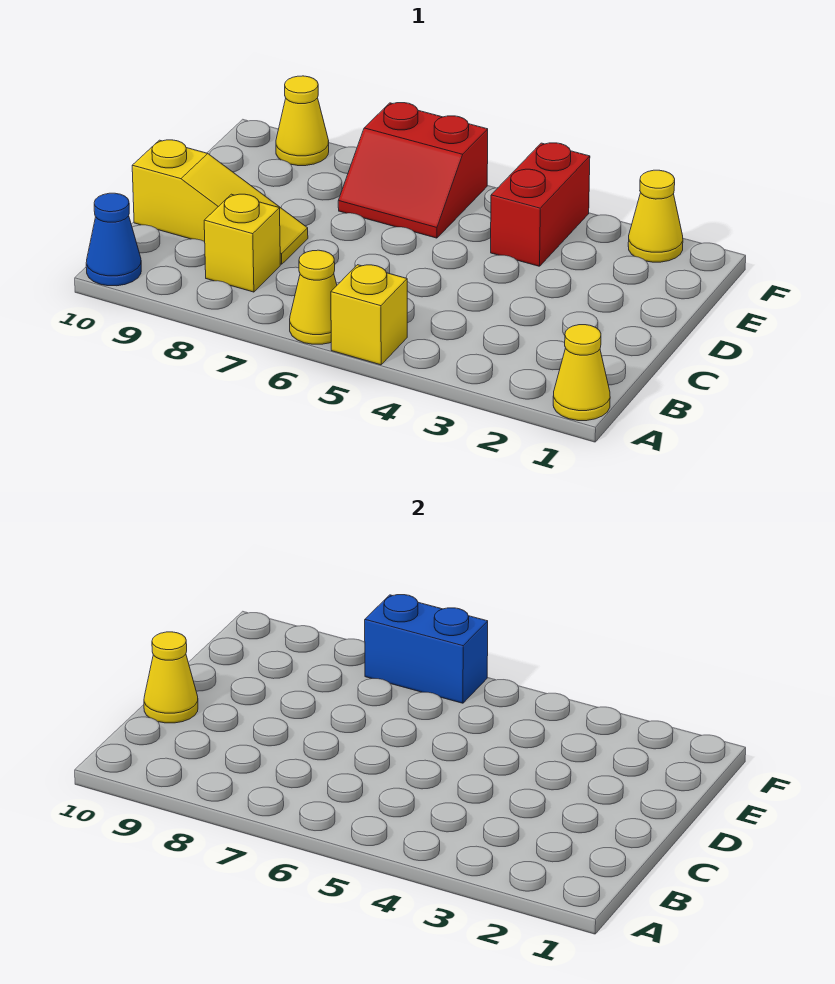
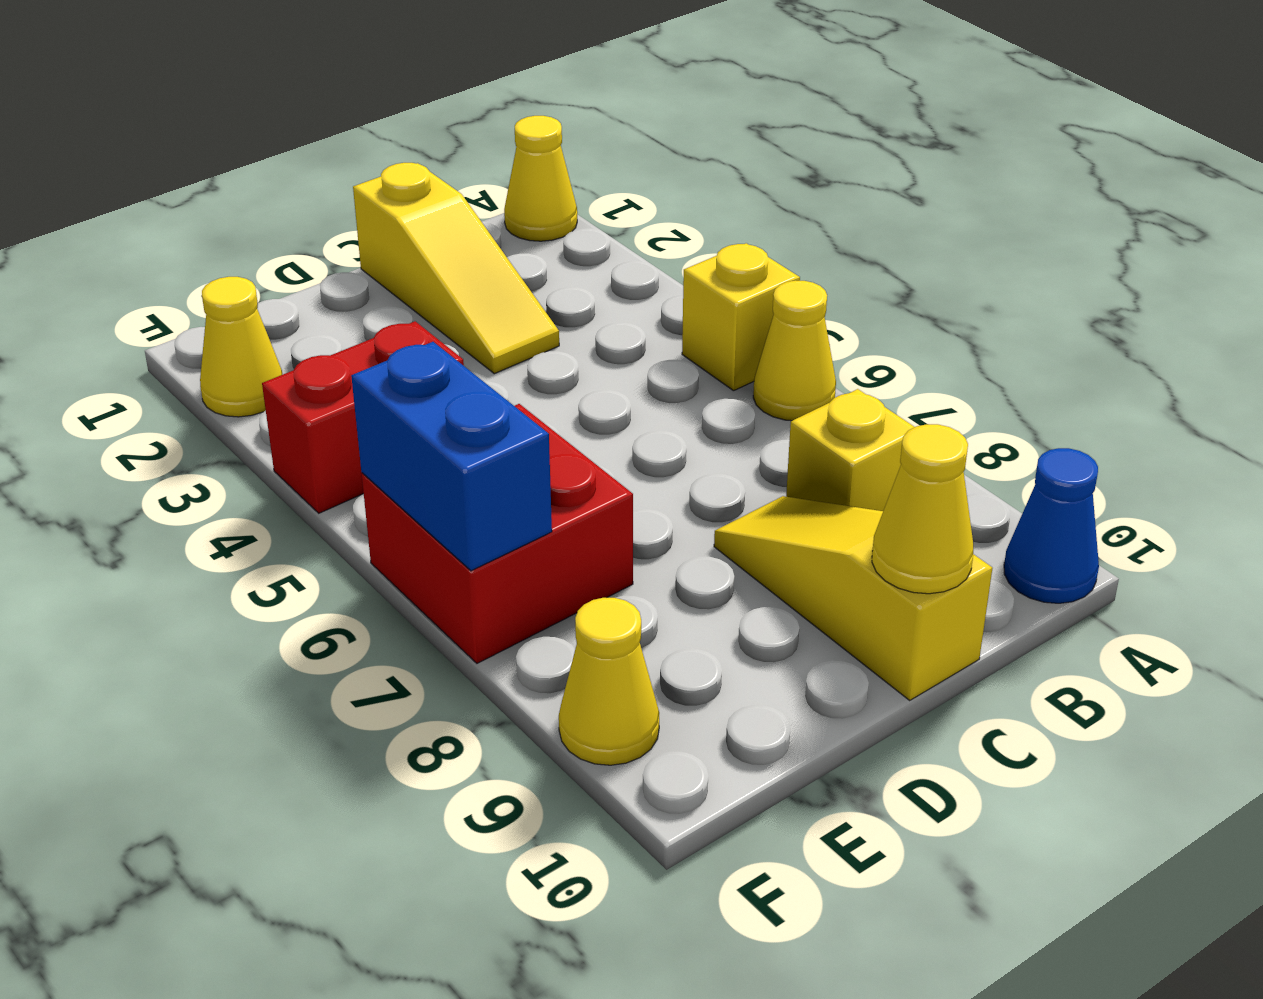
none -> yellow slope C1:C3 level 1 top 1
red slope E6:F7 level 1 top F -> red brick E6:F7 level 1

